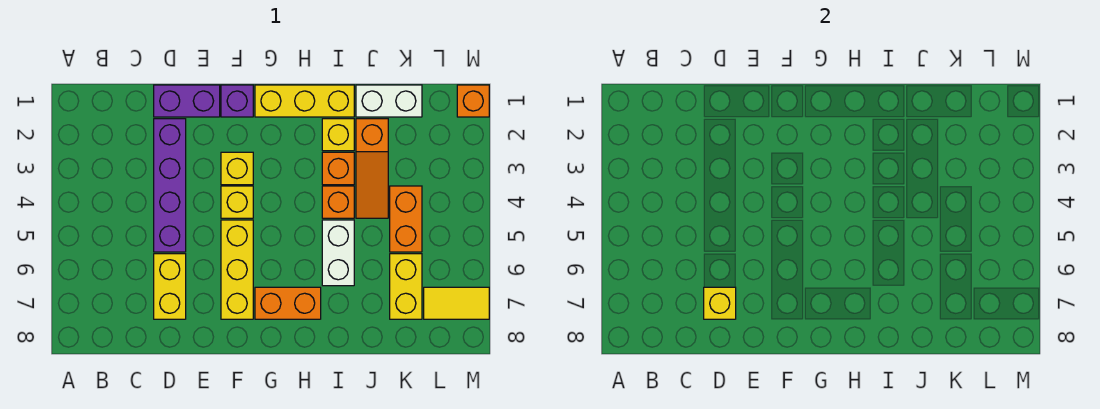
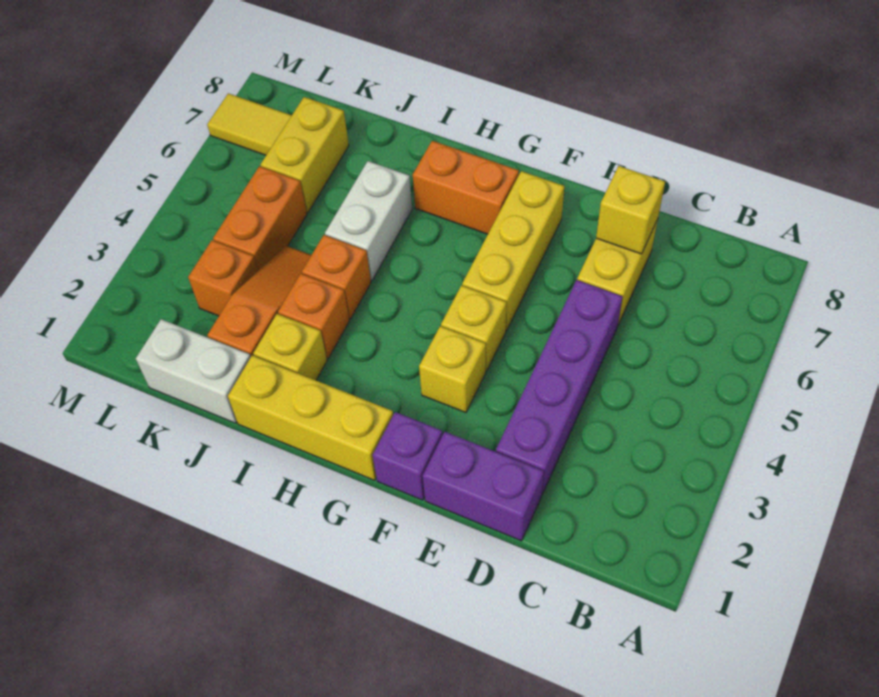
orange brick M1 level 1 -> orange brick K3 level 1

